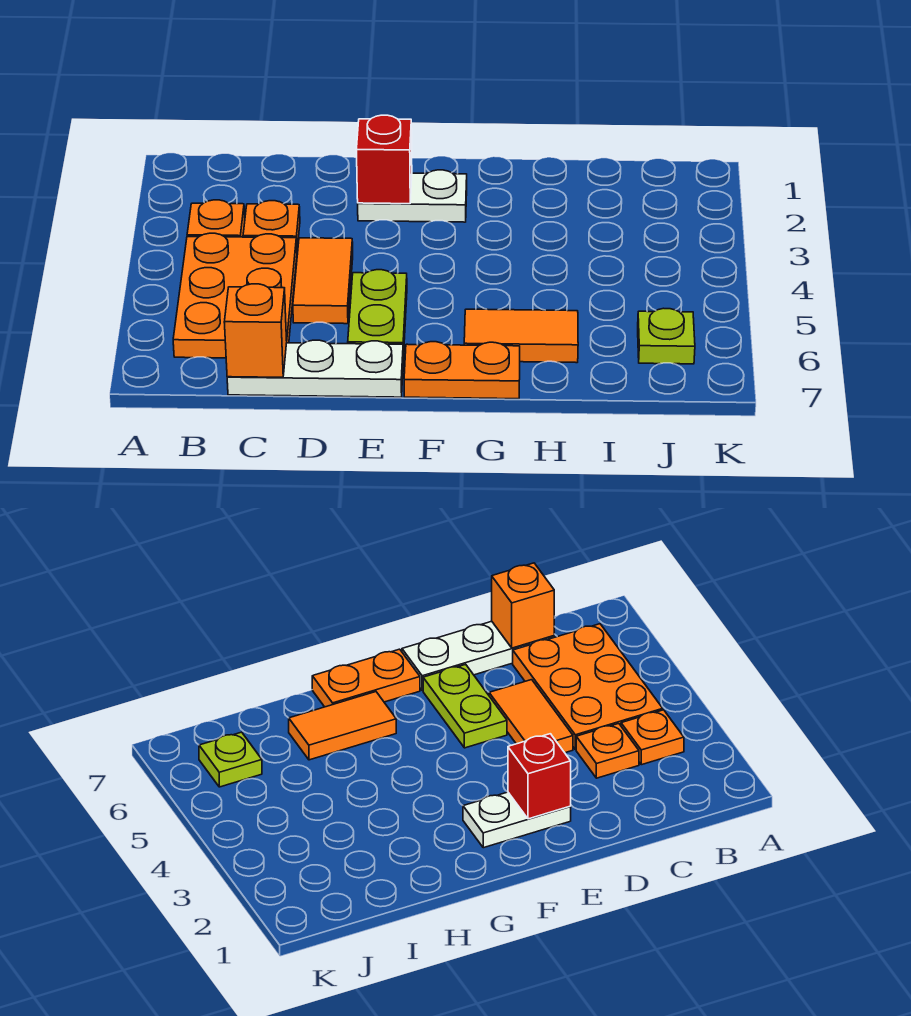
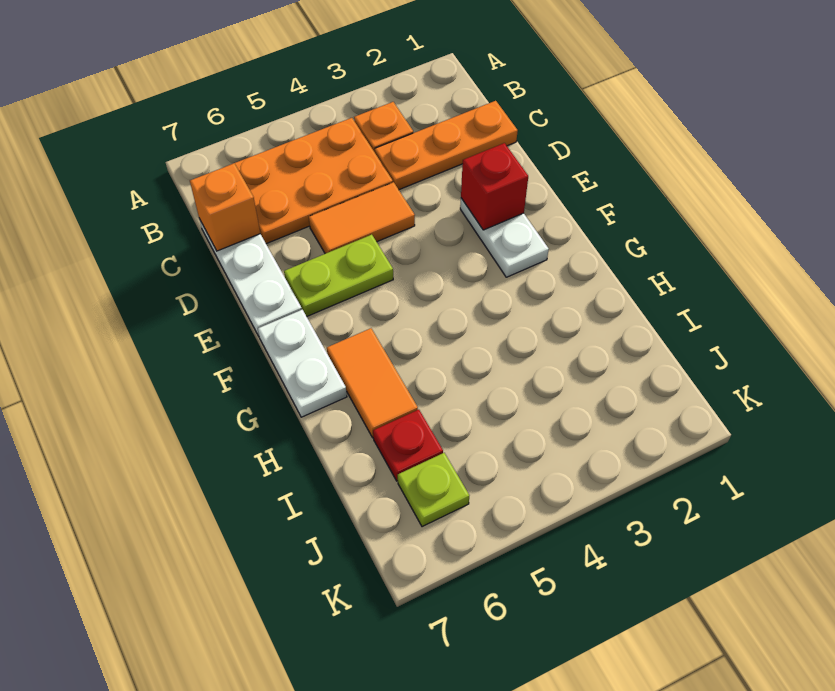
orange plate C3 level 1 -> orange plate C1:C3 level 1
orange plate F7:G7 level 1 -> white plate F7:G7 level 1
none -> red plate I6 level 1

